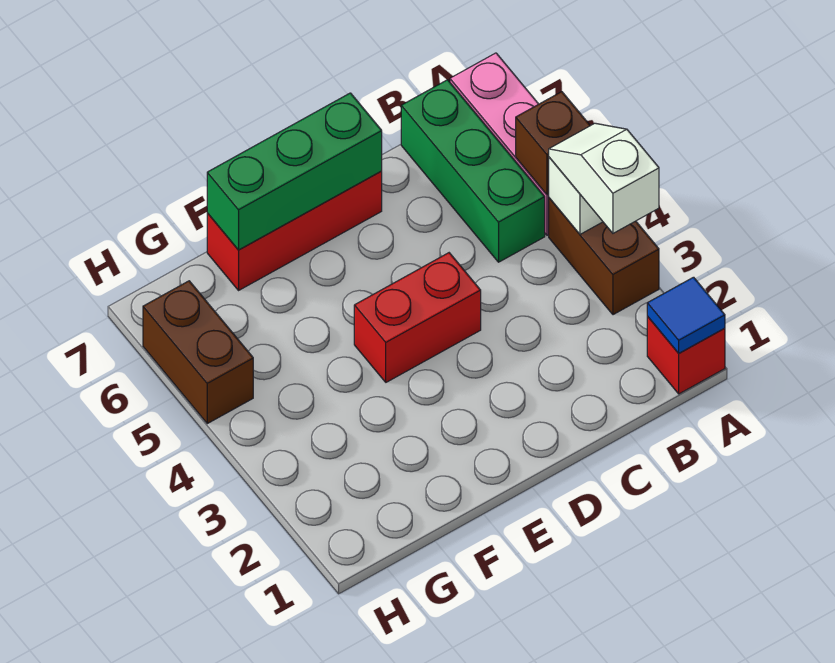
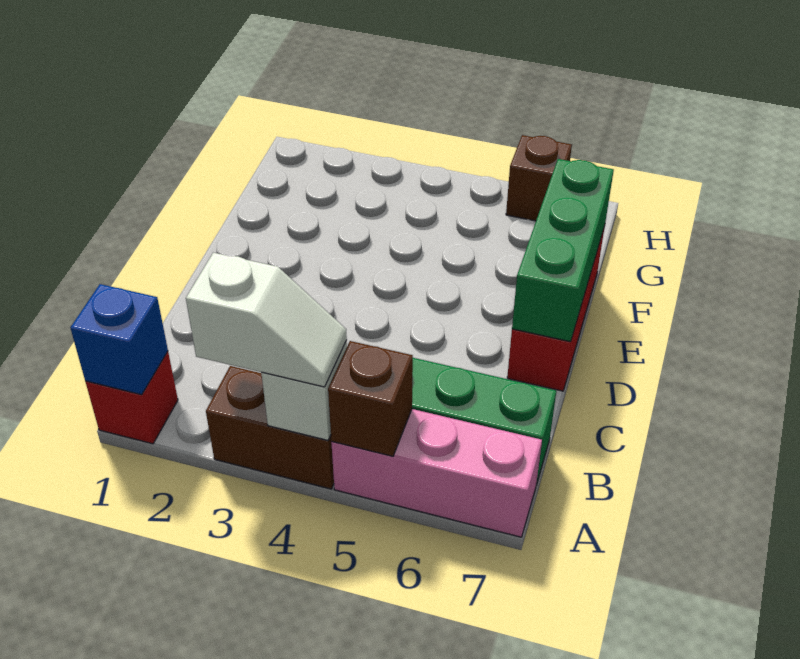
blue tile A1 level 2 -> blue brick A1 level 2
red brick D4:E4 level 1 -> none
brown brick H5:H6 level 1 -> brown brick H6 level 1

